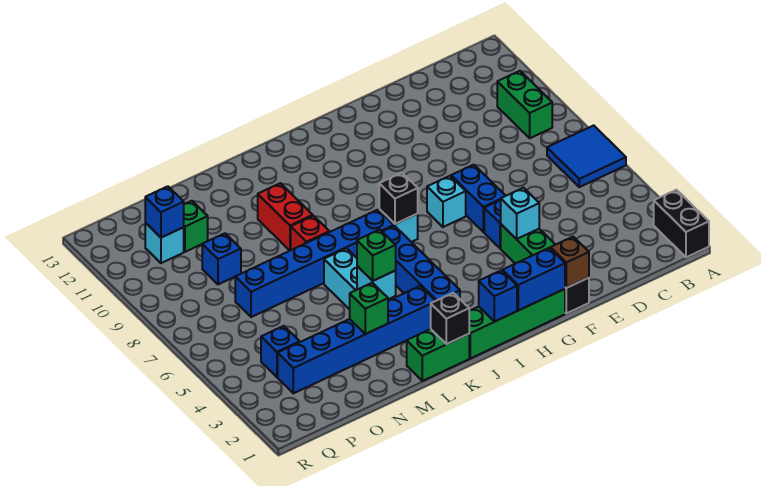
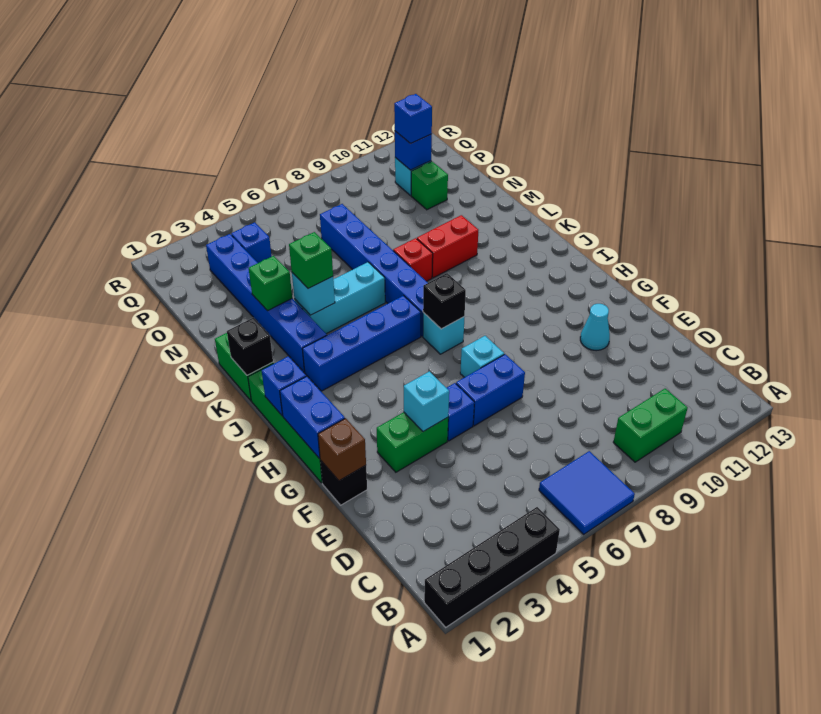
black brick A1:A2 level 1 -> black brick A1:A4 level 1
none -> cyan cone F11 level 1
blue brick O9 level 1 -> blue brick P11 level 3

